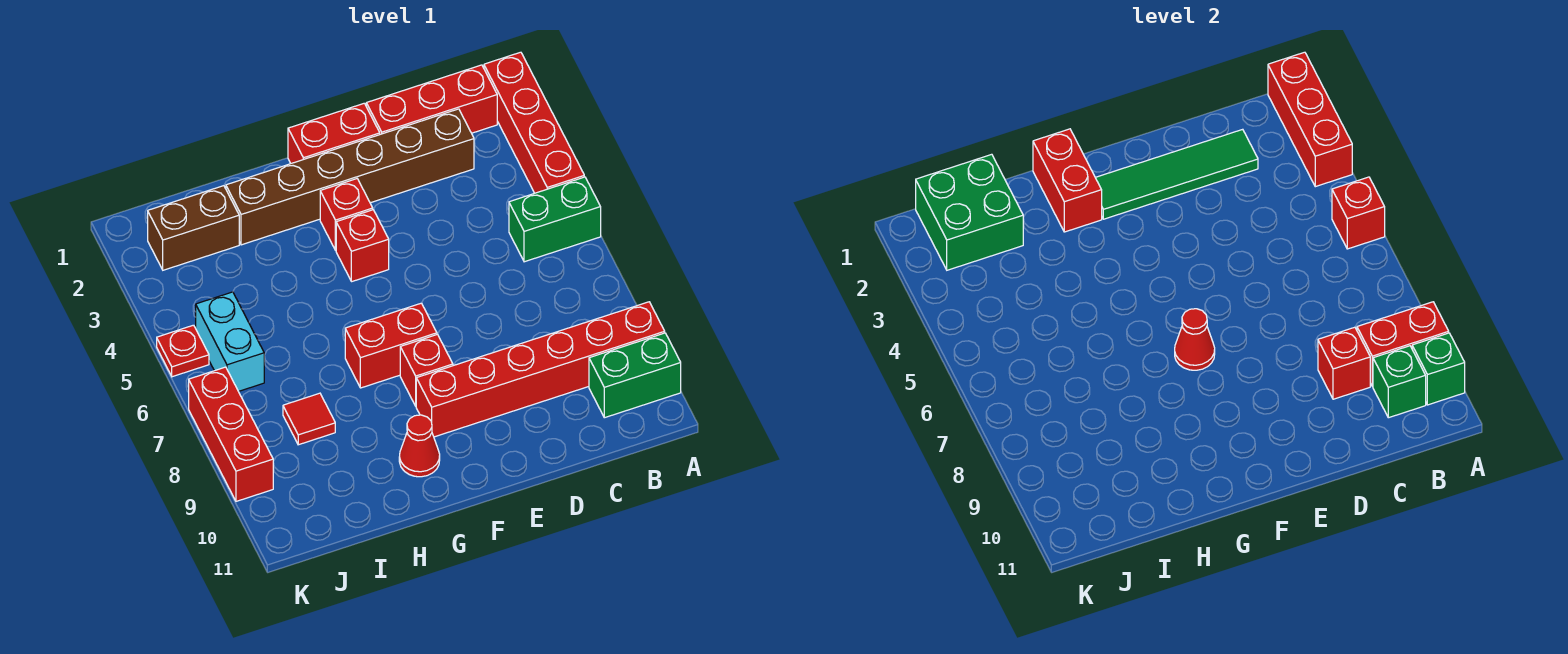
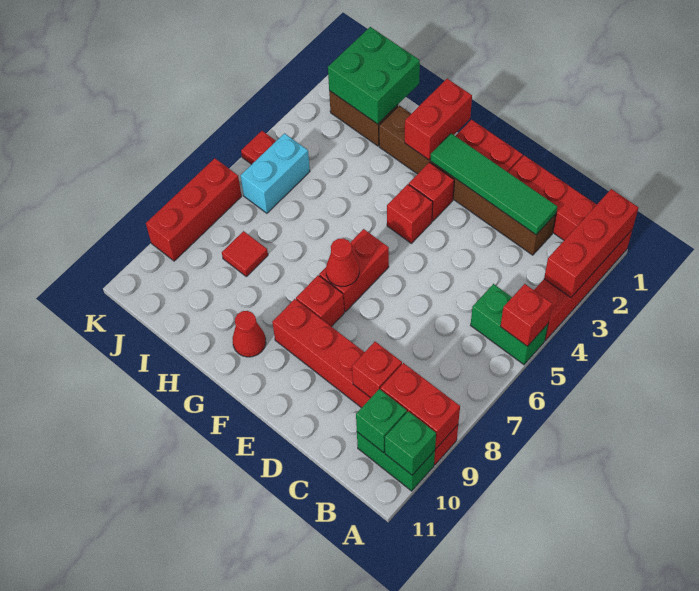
red brick F7:G7 level 1 -> red brick F6:F7 level 1

